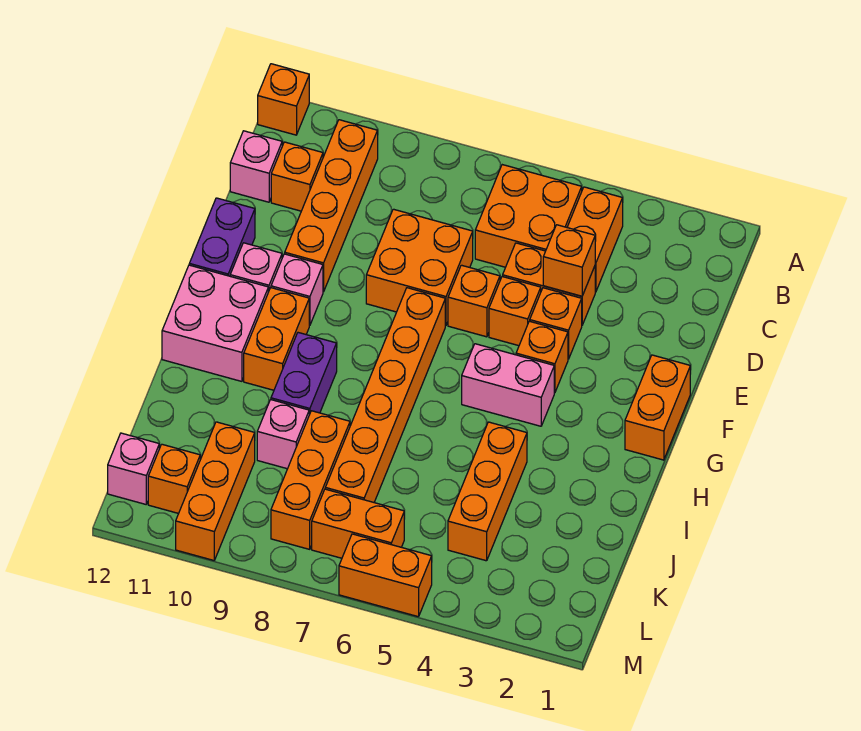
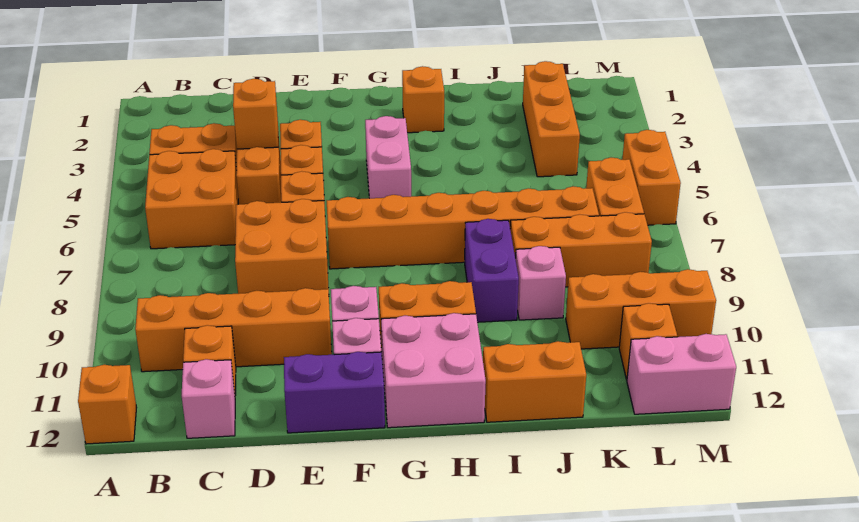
orange brick F1:G1 level 1 -> orange brick I12:J12 level 1
orange brick F4 level 1 -> orange brick H2 level 1
purple brick H9:I9 level 1 -> purple brick I8:I9 level 1
orange brick I4:K4 level 1 -> orange brick K2:K4 level 1
pink brick L12 level 1 -> pink brick L12:M12 level 1

